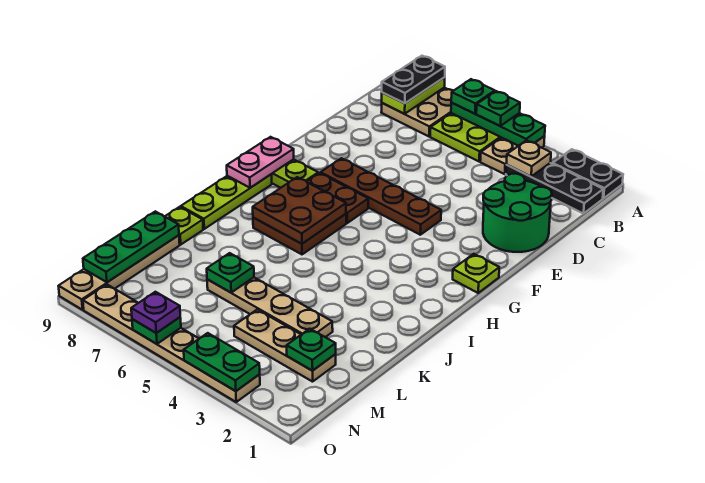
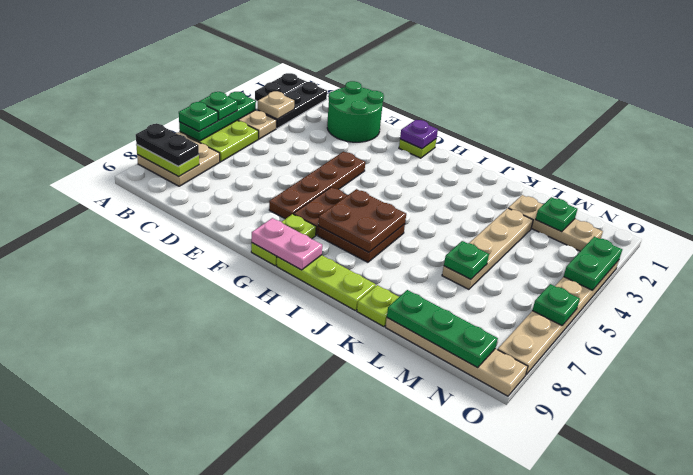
tan plate M2:M4 level 1 -> tan plate L2:N2 level 1
purple plate O6 level 3 -> purple plate G1 level 2

